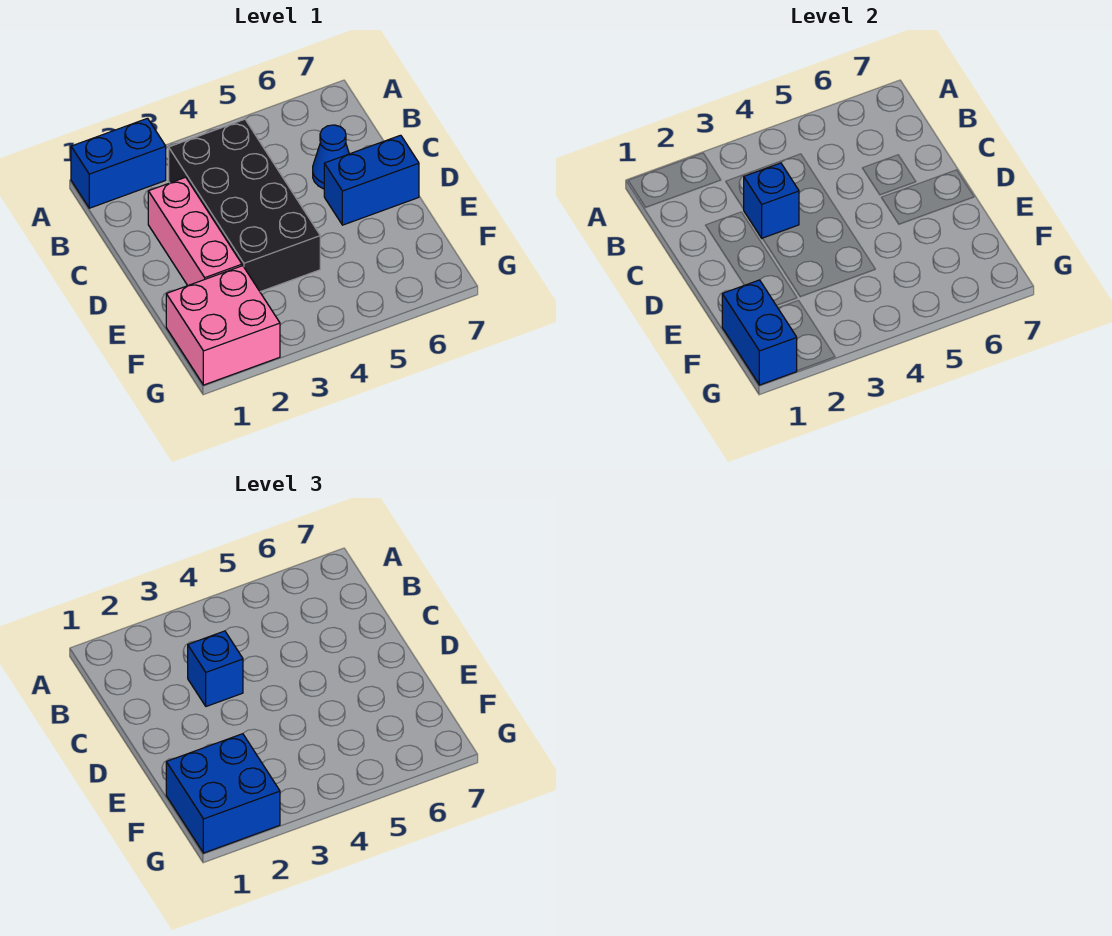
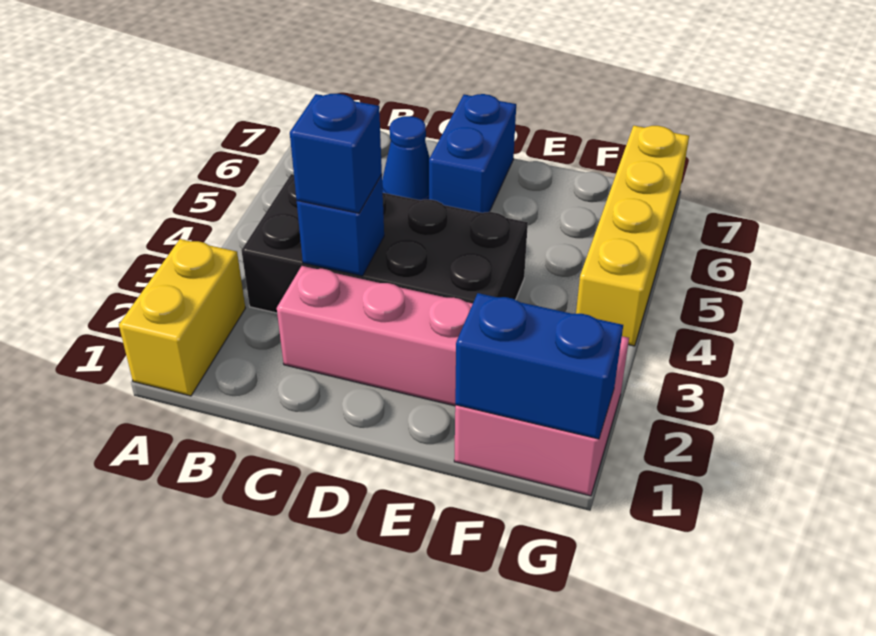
blue brick A1:A2 level 1 -> yellow brick A1:A2 level 1
blue brick F1:G2 level 3 -> none
none -> yellow brick G4:G7 level 1

